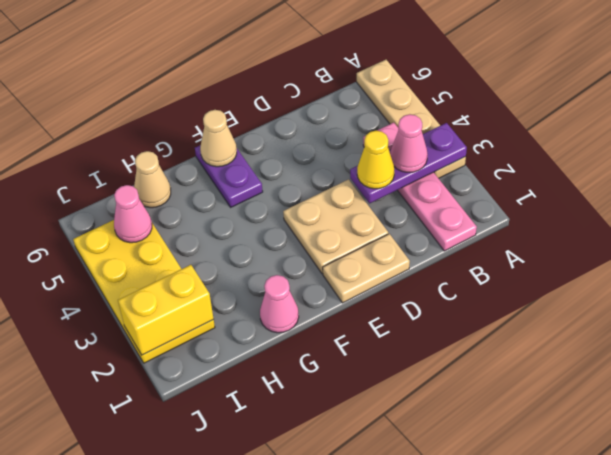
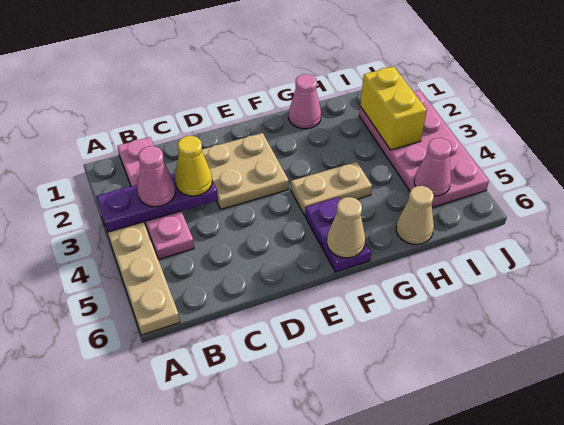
tan plate D1:E1 level 1 -> tan plate F4:G4 level 1
yellow plate I2:J5 level 1 -> pink plate I2:J5 level 1
yellow brick I2:J2 level 2 -> yellow brick I2:I3 level 2

